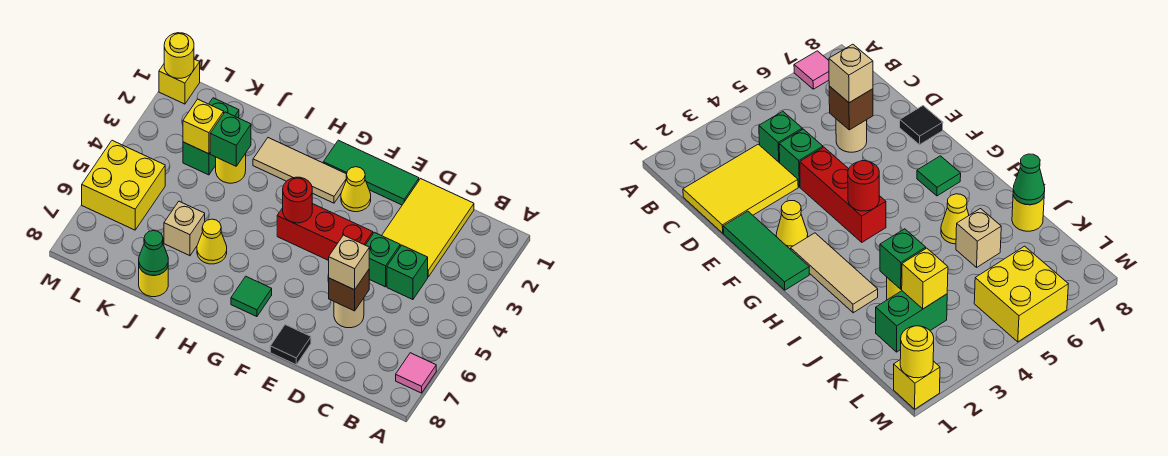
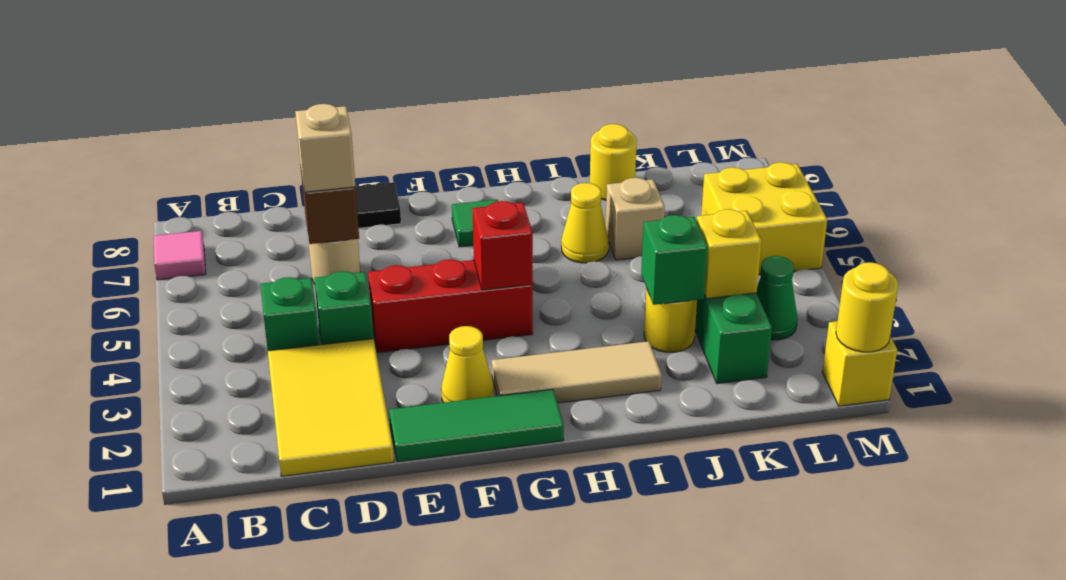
red round brick G4 level 2 -> red brick G4 level 2
green cone J8 level 2 -> green cone L3 level 1

